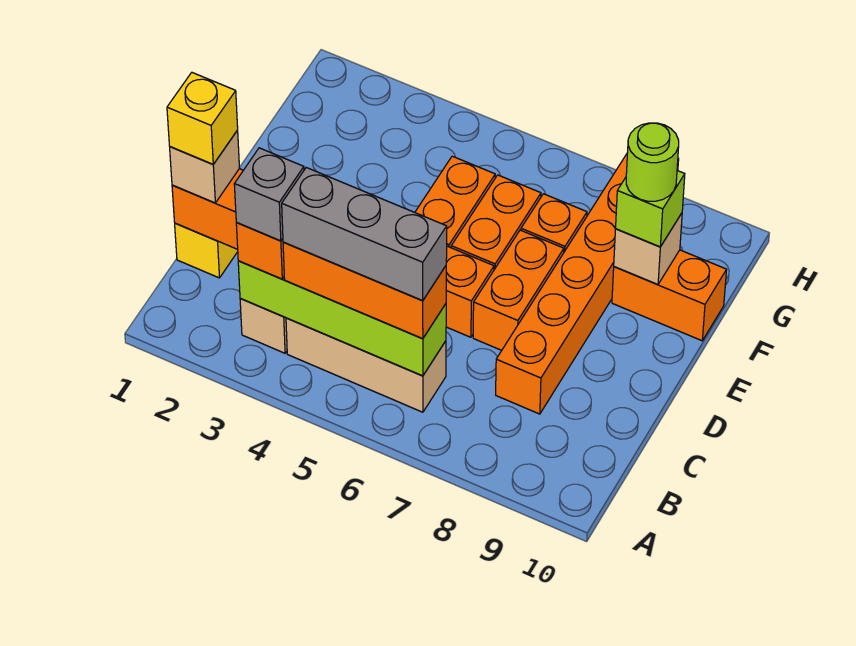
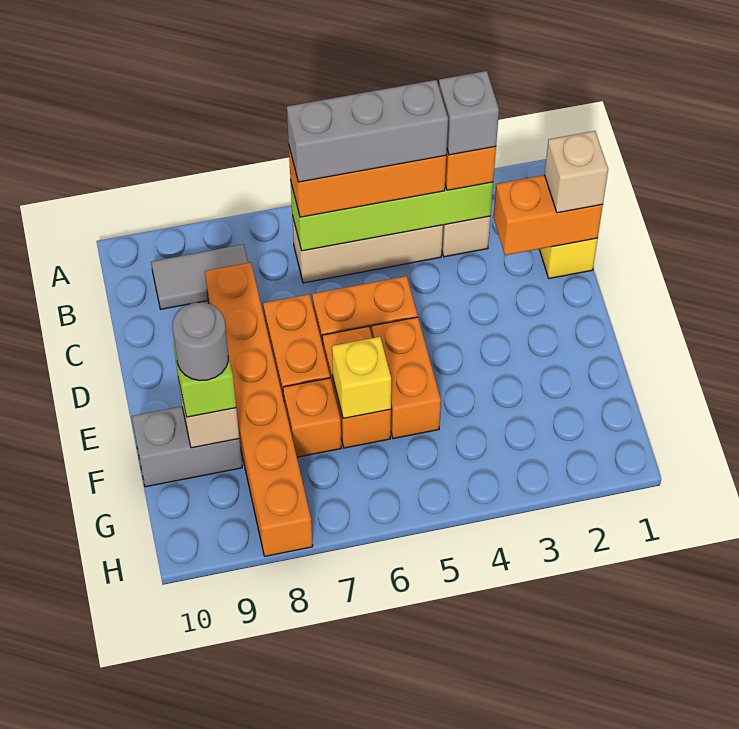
none -> grey tile B8:B9 level 1
yellow brick C1 level 4 -> yellow brick F6 level 2
orange brick F9:F10 level 1 -> grey brick F9:F10 level 1
lime round brick F9 level 4 -> grey round brick F9 level 4

